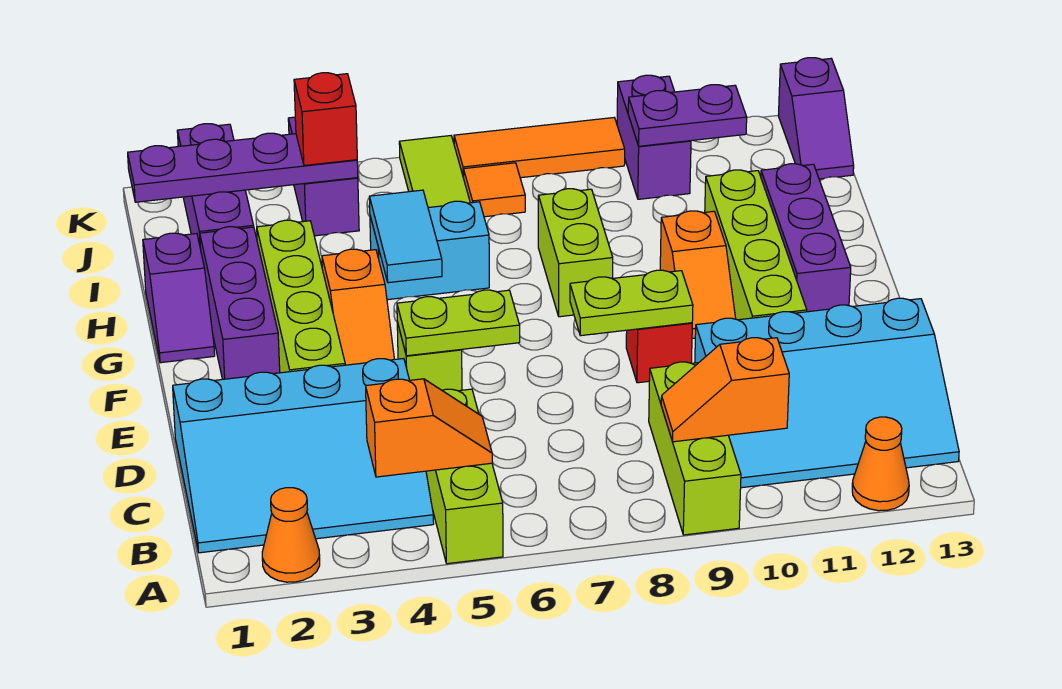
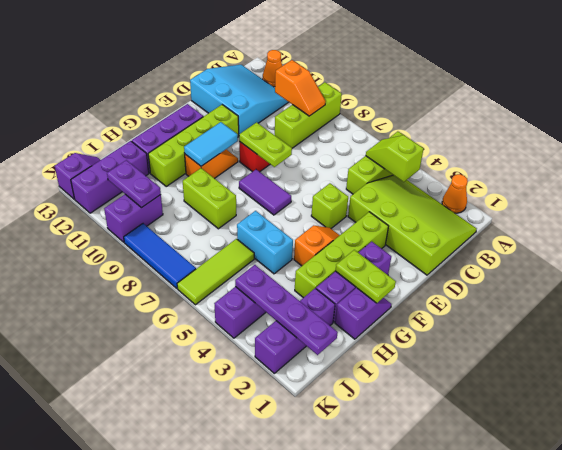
cyan slope B1:D4 level 1 top D -> lime slope B1:D4 level 1 top D
orange slope B4:B5 level 2 top 4 -> lime slope B4:B5 level 2 top 4
cyan slope B10:D13 level 1 top D -> cyan slope B11:D13 level 1 top D
lime plate E5:E6 level 2 -> lime plate G1:G2 level 2
none -> purple tile F7:F8 level 1
cyan tile G5:H5 level 2 -> cyan tile F10:G10 level 2
lime brick G8:H8 level 1 -> lime brick H8:H9 level 1
none -> purple brick I12:K12 level 1
red brick J4 level 3 -> none
orange tile J7 level 1 -> none
orange tile K7:K9 level 1 -> blue tile K7:K9 level 1

